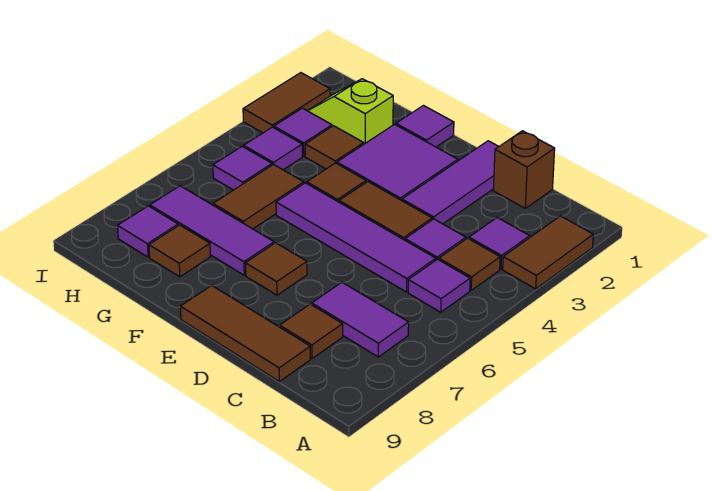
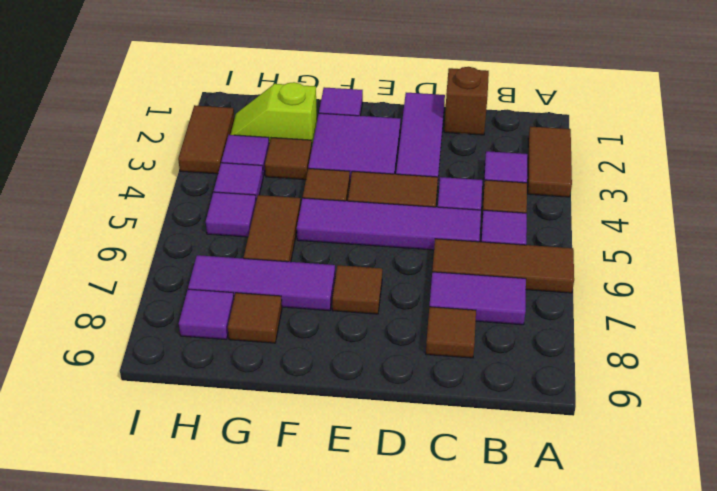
brown tile C9:E9 level 1 -> brown tile A6:C6 level 1

